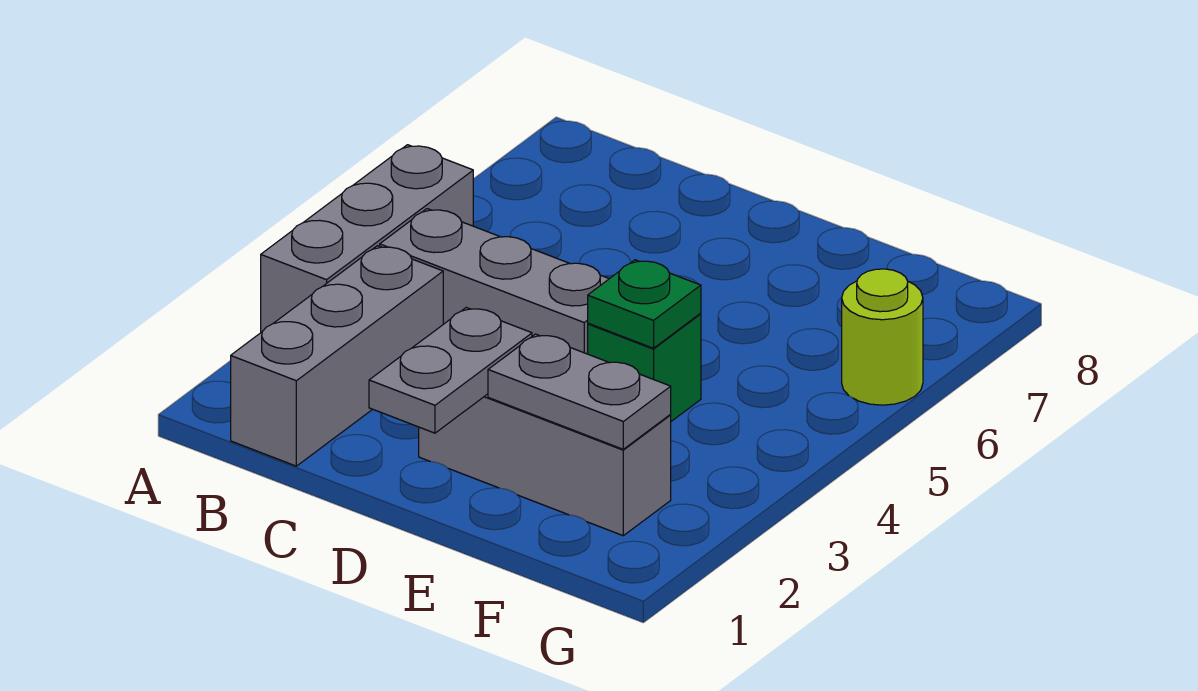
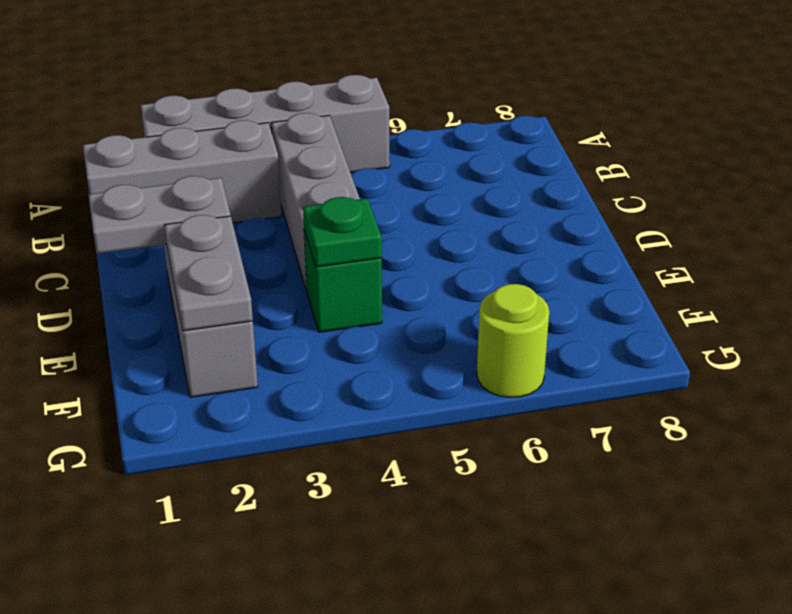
grey brick A3:A5 level 1 -> grey brick A2:A5 level 1

